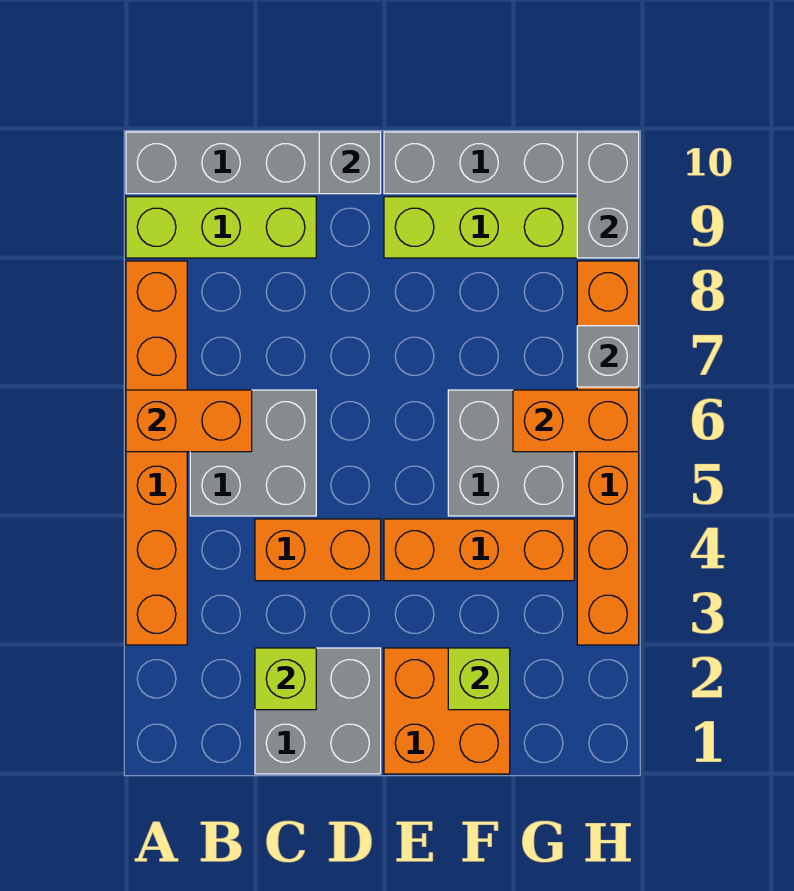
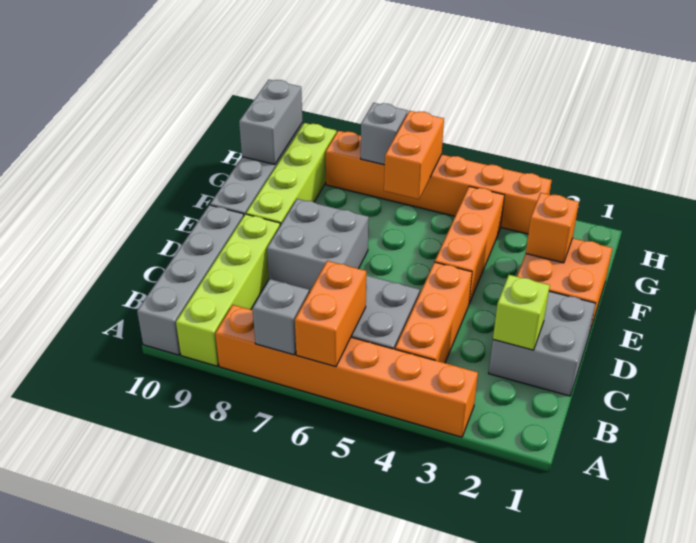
lime brick A9:C9 level 1 -> lime brick A9:D9 level 1
orange brick C4:D4 level 1 -> orange brick B4:D4 level 1
grey brick D10 level 2 -> grey brick A7 level 2
lime brick F2 level 2 -> orange brick F2 level 2
grey brick F5:G6 level 1 -> grey brick D7:E8 level 1
grey brick H9:H10 level 2 -> grey brick G10:H10 level 2

